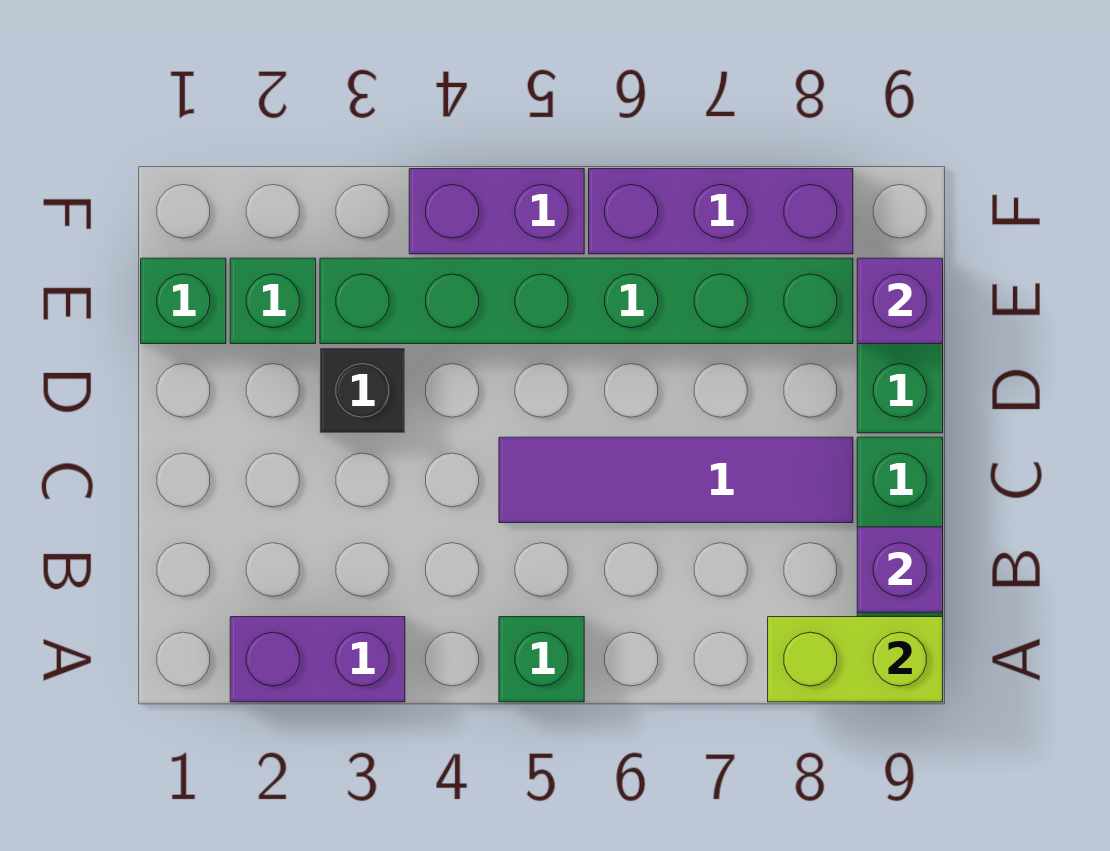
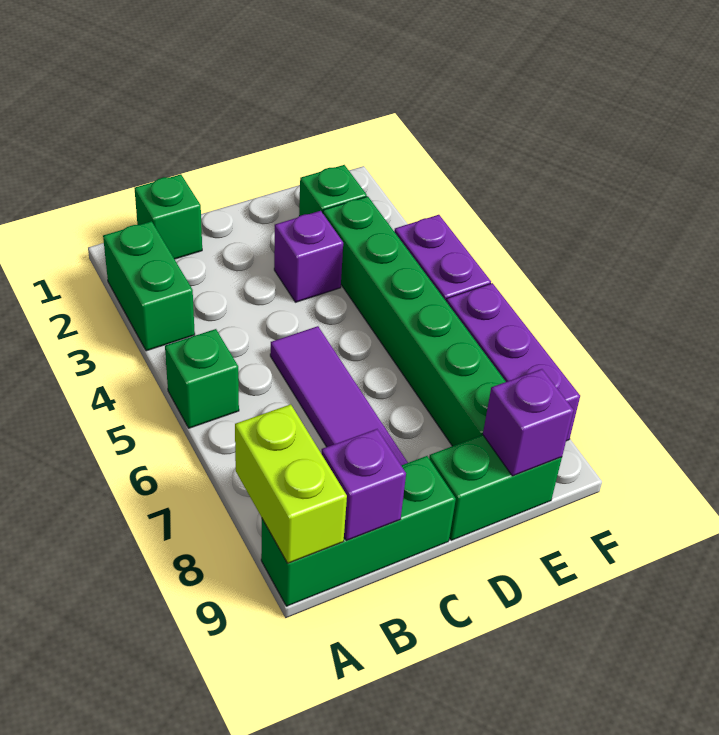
purple brick A2:A3 level 1 -> green brick A2:A3 level 1
black brick D3 level 1 -> purple brick D3 level 1
green brick E1 level 1 -> green brick B1 level 1

